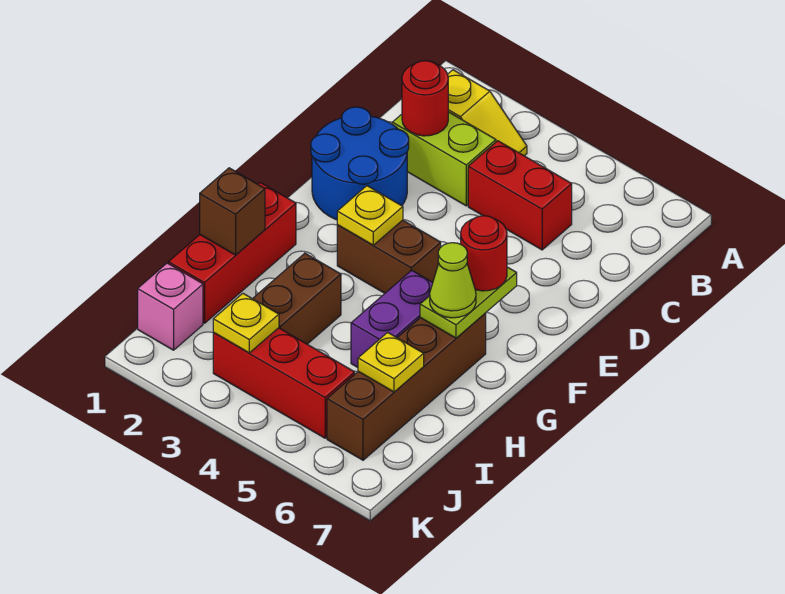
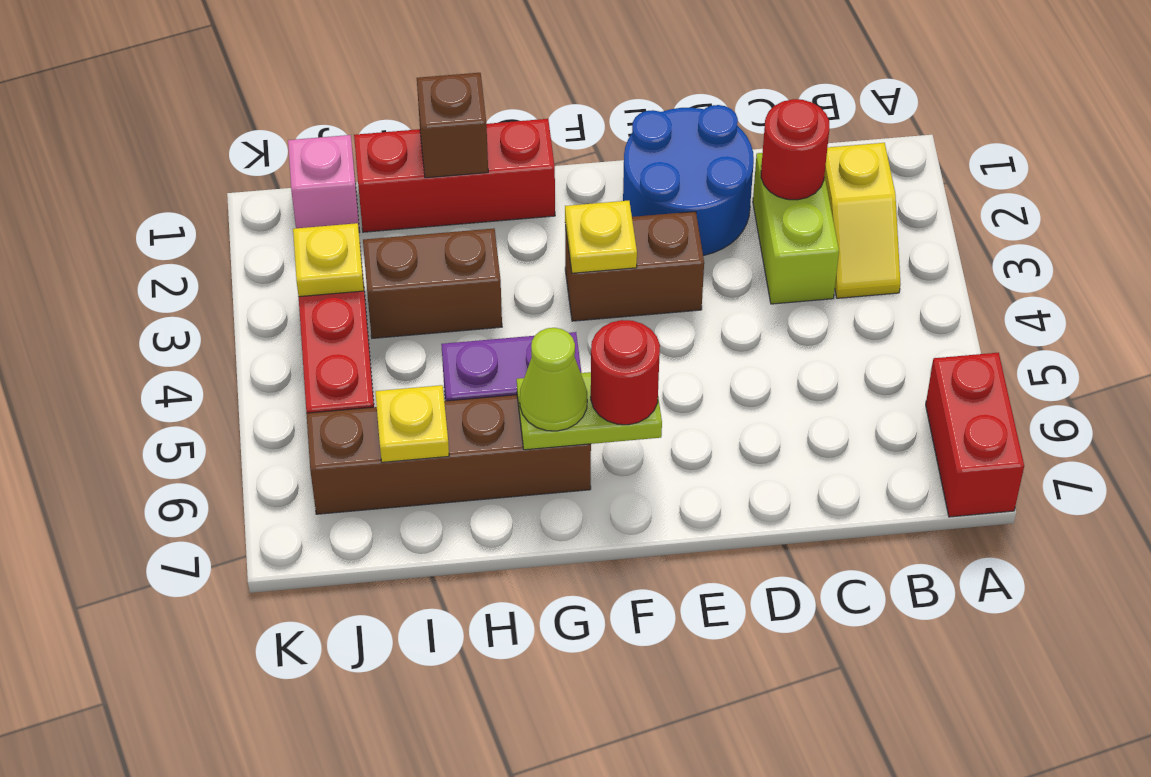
red brick C4:C5 level 1 -> red brick A6:A7 level 1
brown brick F3:F4 level 1 -> brown brick E3:F3 level 1

